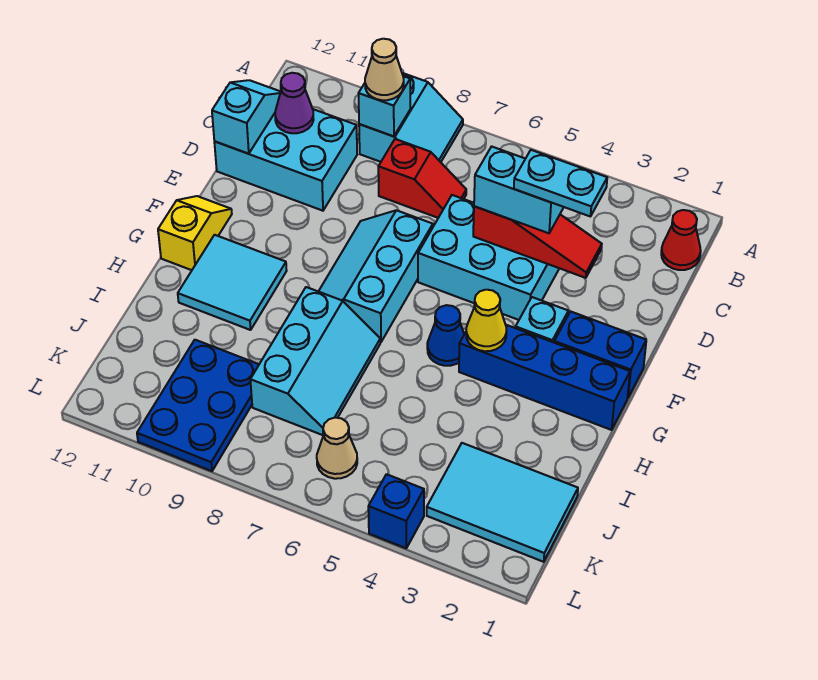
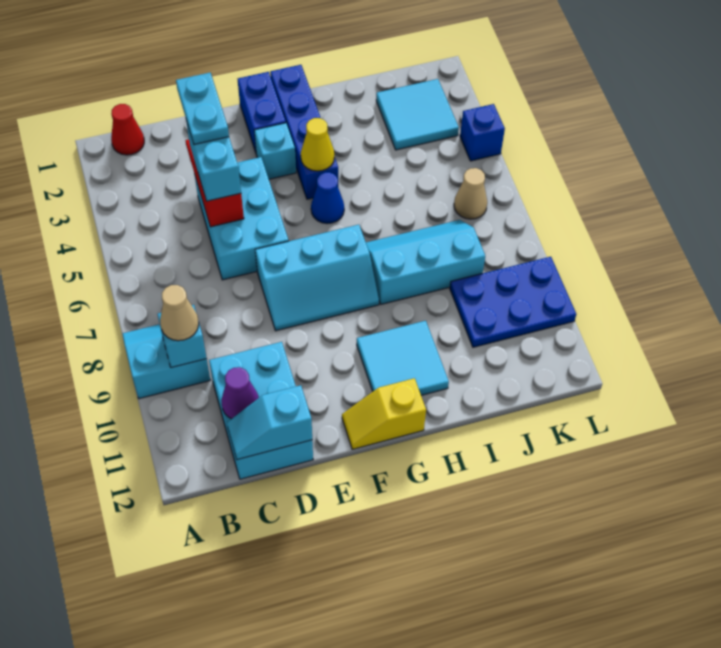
red slope C7:C8 level 1 top 8 -> none
cyan tile J1:K3 level 1 -> cyan tile J2:K3 level 1

